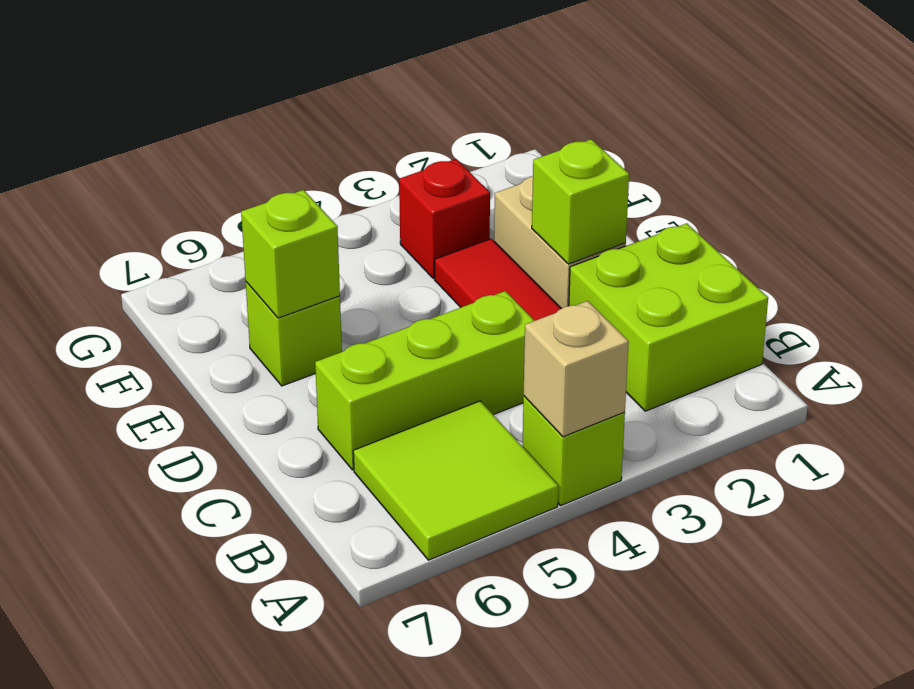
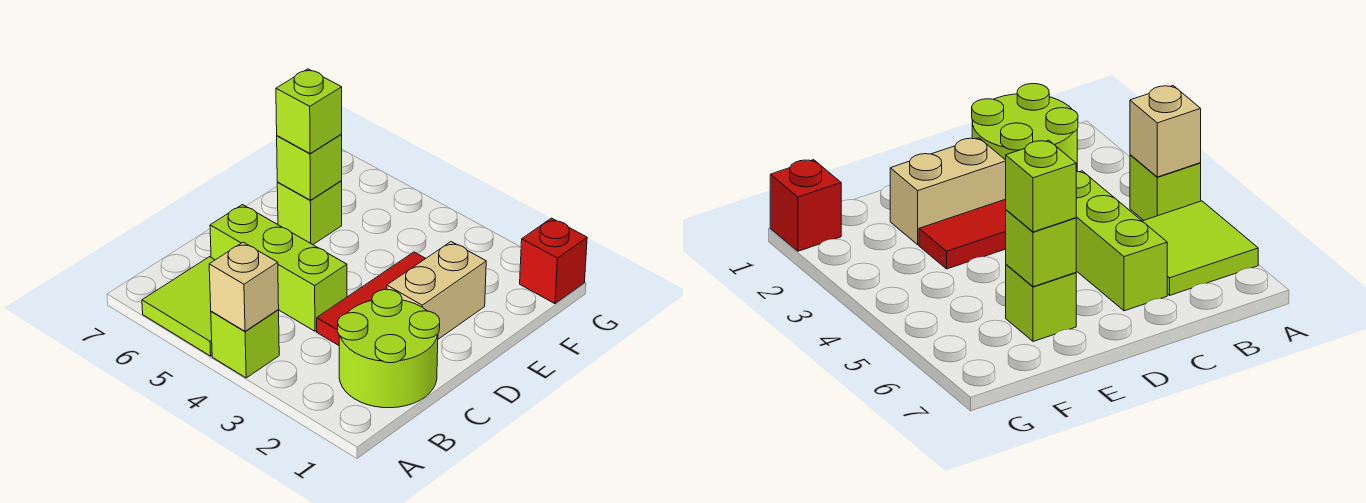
lime brick B1:C2 level 1 -> lime round brick B1:C2 level 1
lime brick D2 level 2 -> lime brick E6 level 3
red brick F3 level 1 -> red brick G1 level 1

